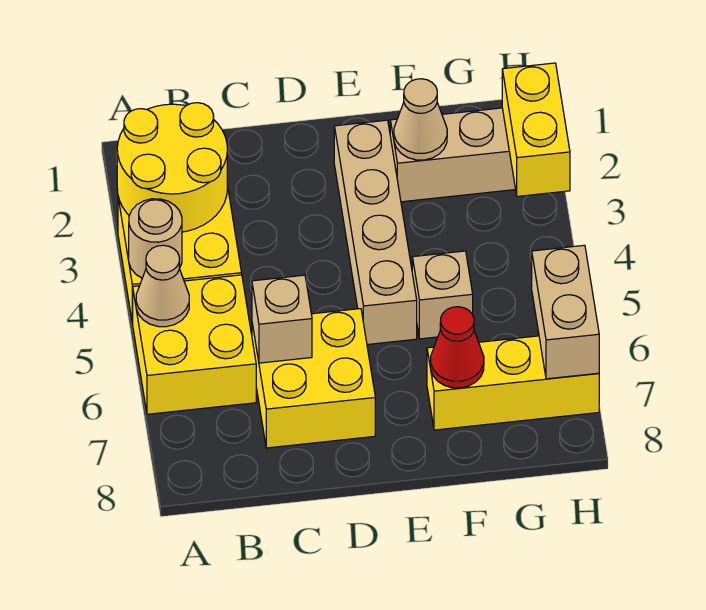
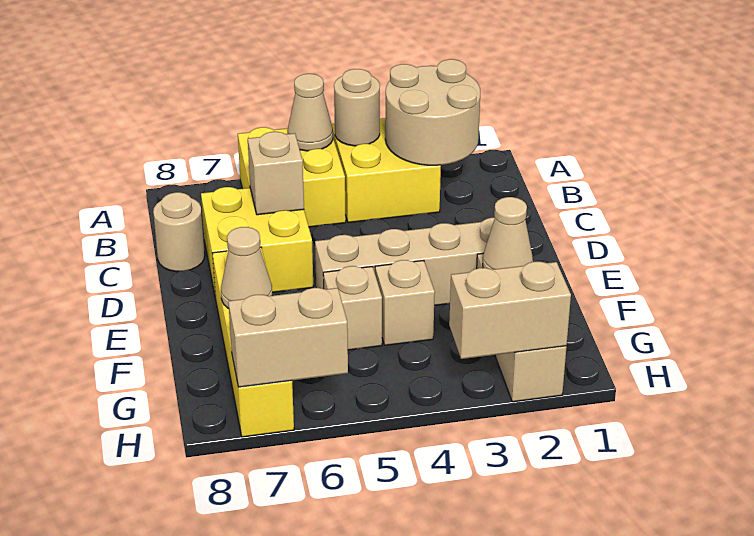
yellow round brick A2:B3 level 2 -> tan round brick A2:B3 level 2
none -> tan round brick C8 level 1
none -> tan brick F4 level 1
yellow brick F7:H7 level 1 -> yellow brick E7:H7 level 1
red cone F7 level 2 -> tan cone F7 level 2
yellow brick H2:H3 level 2 -> tan brick H2:H3 level 2

